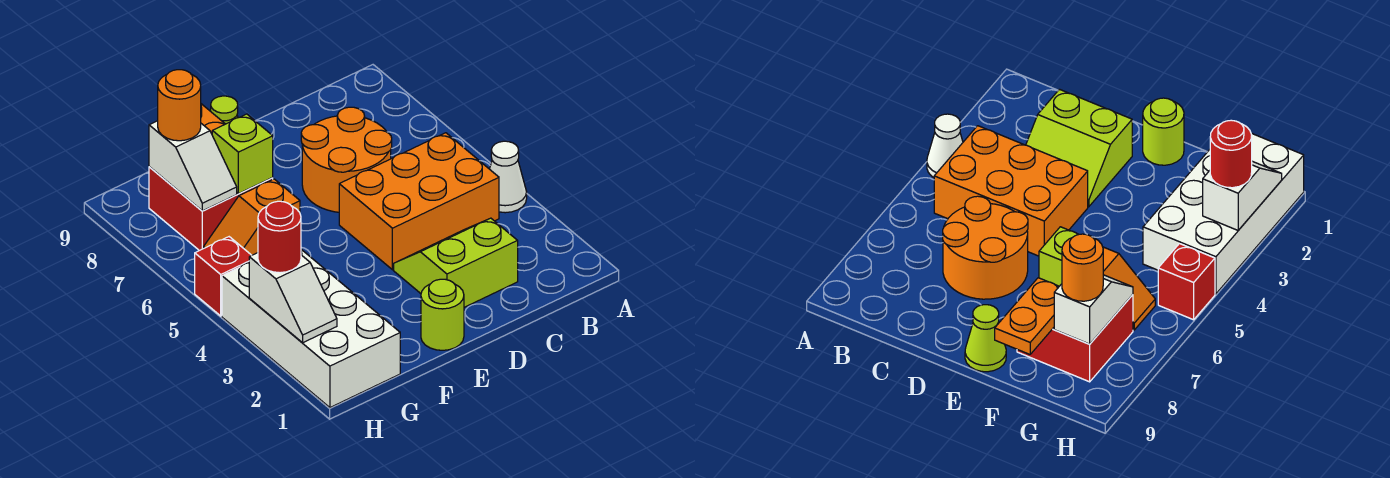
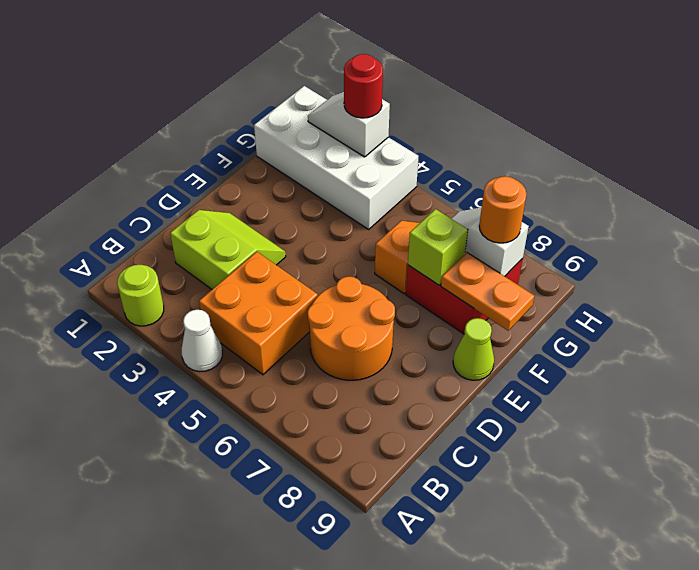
orange brick B4:D5 level 1 -> orange brick B4:C5 level 1
lime slope C2:D3 level 1 top 2 -> lime slope C2:D3 level 1 top C
lime round brick E1 level 1 -> lime round brick A2 level 1
red brick H5 level 1 -> none

